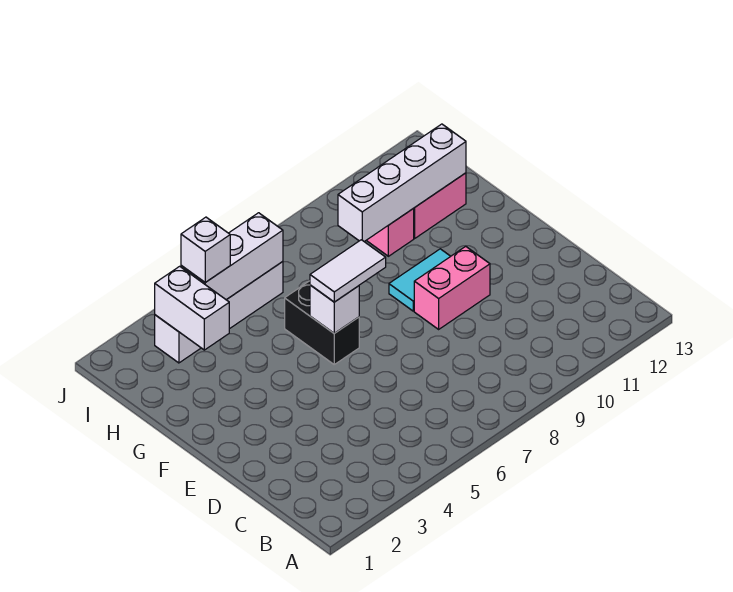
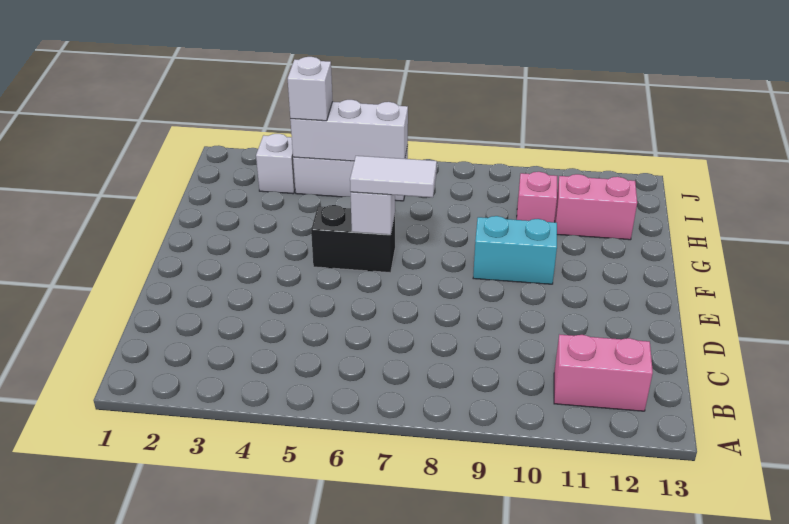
pink brick E9:E10 level 1 -> pink brick B11:B12 level 1
black brick F6:G6 level 1 -> black brick F5:F6 level 1
cyan tile F9:F10 level 1 -> cyan brick F9:F10 level 1
white brick H3:I3 level 2 -> none
white brick H9:H12 level 2 -> none

